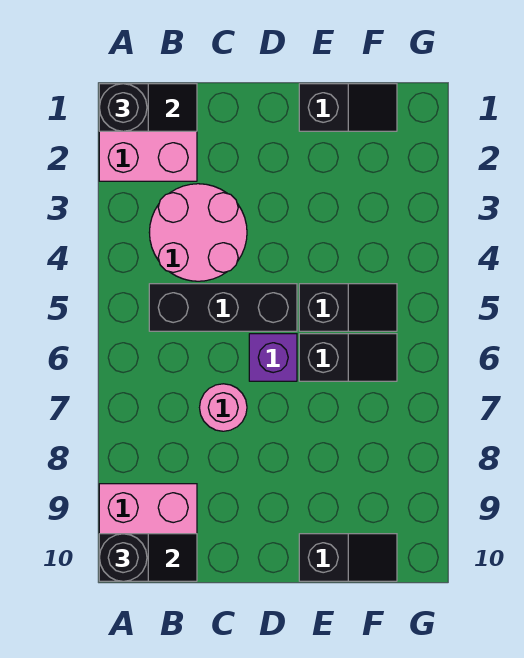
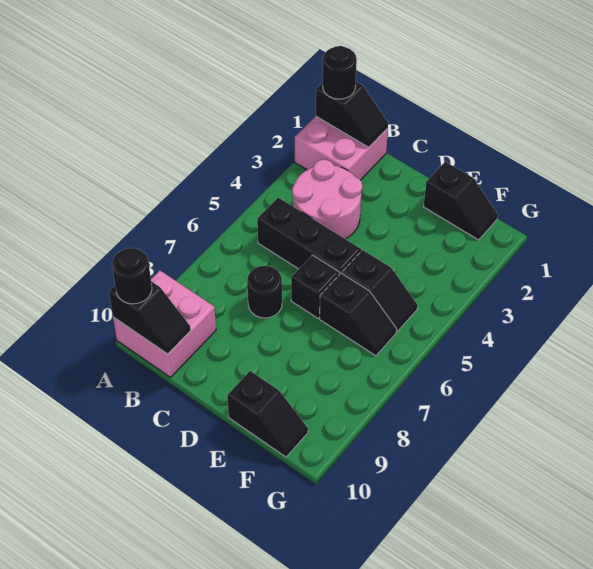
pink round brick C7 level 1 -> black round brick C7 level 1
purple brick D6 level 1 -> black brick D6 level 1

